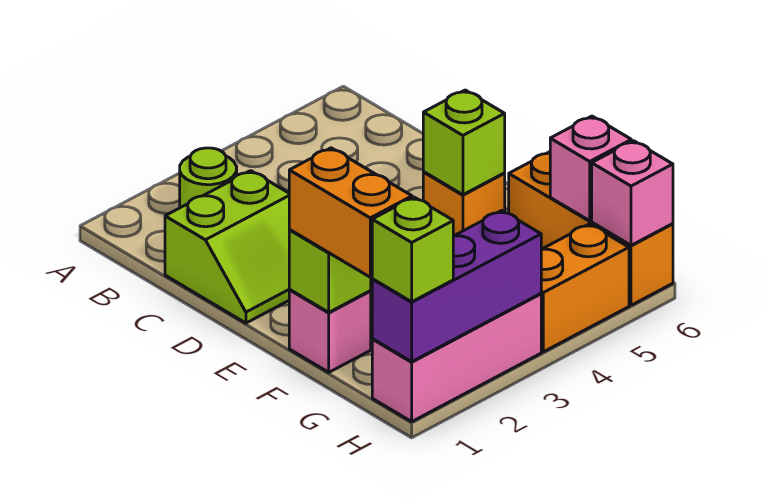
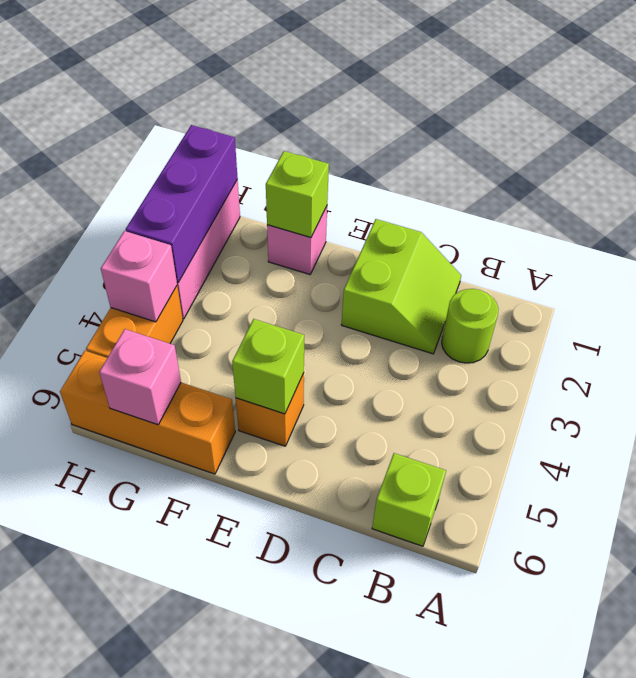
lime slope C1:D2 level 1 top C -> lime slope C1:D2 level 1 top D
orange brick F1:G1 level 3 -> none
lime brick H1 level 3 -> lime brick B6 level 1
pink brick H6 level 2 -> pink brick H4 level 2

